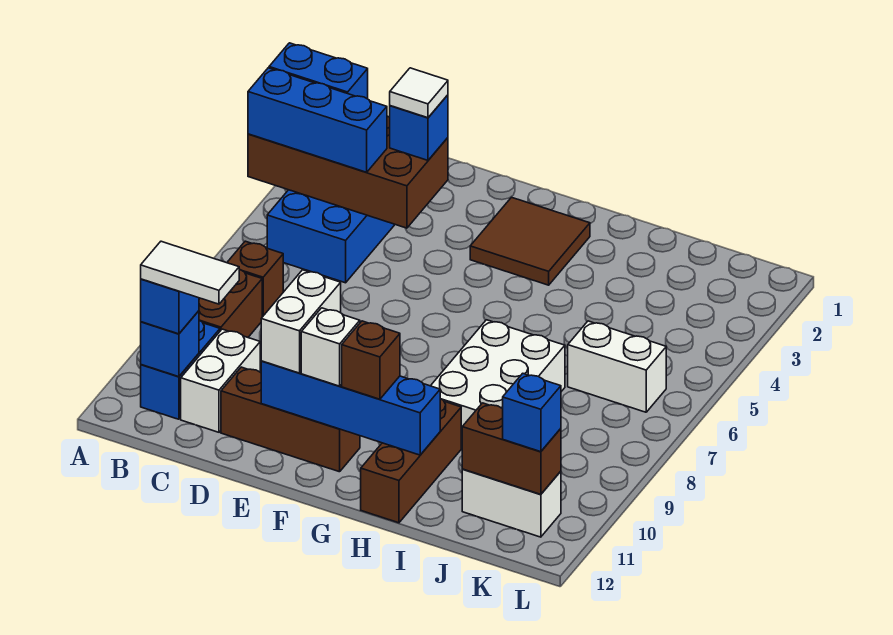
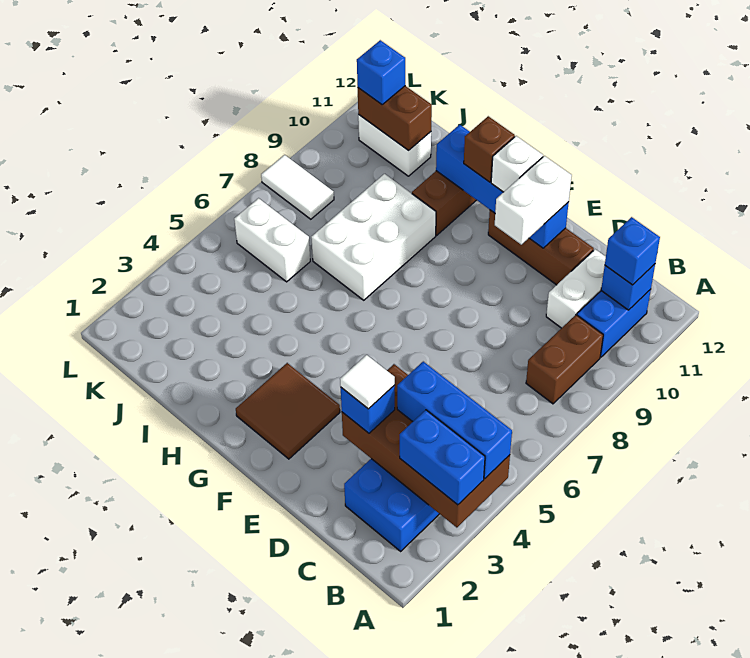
brown brick B7 level 1 -> none
white tile B11:C11 level 4 -> white tile K8:L8 level 1

